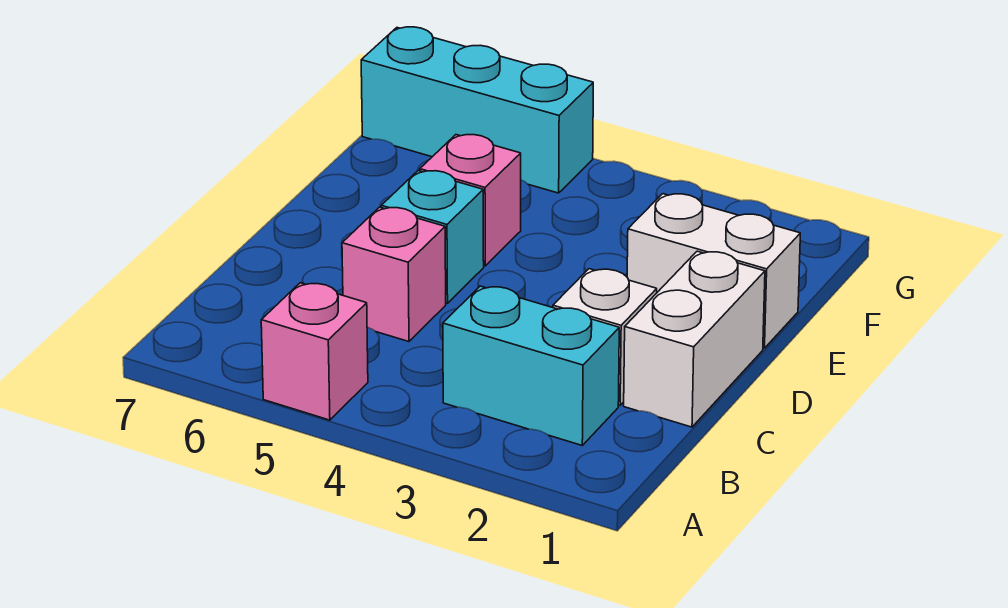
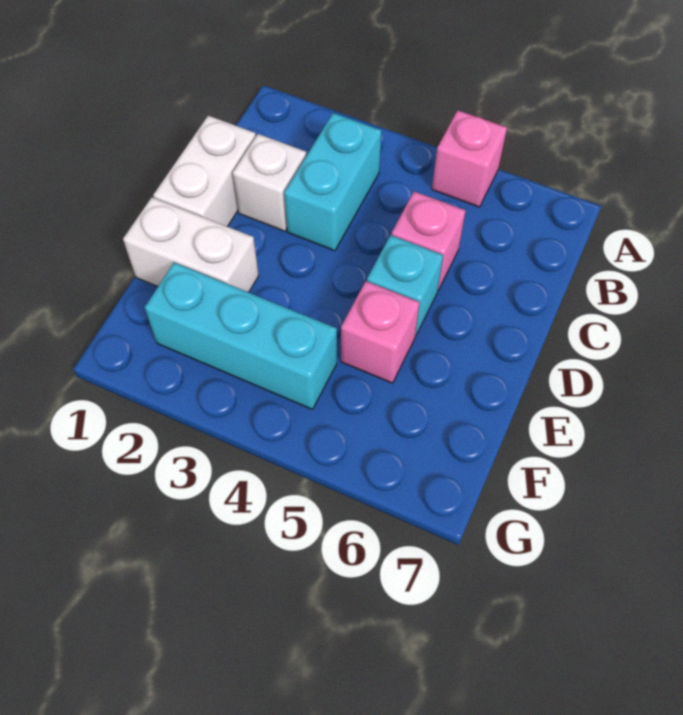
cyan brick B2:B3 level 1 -> cyan brick B3:C3 level 1
cyan brick G5:G7 level 1 -> cyan brick F2:F4 level 1

